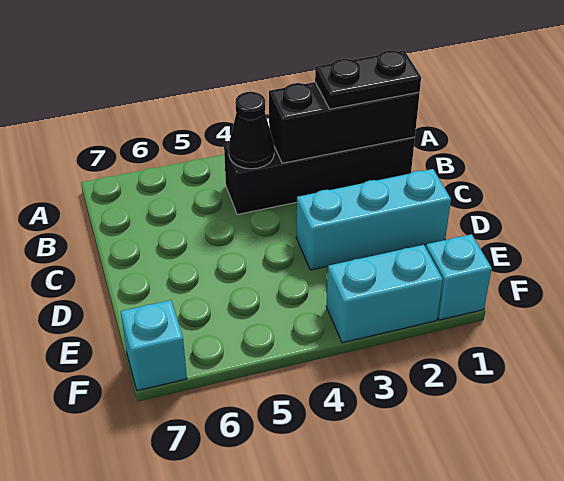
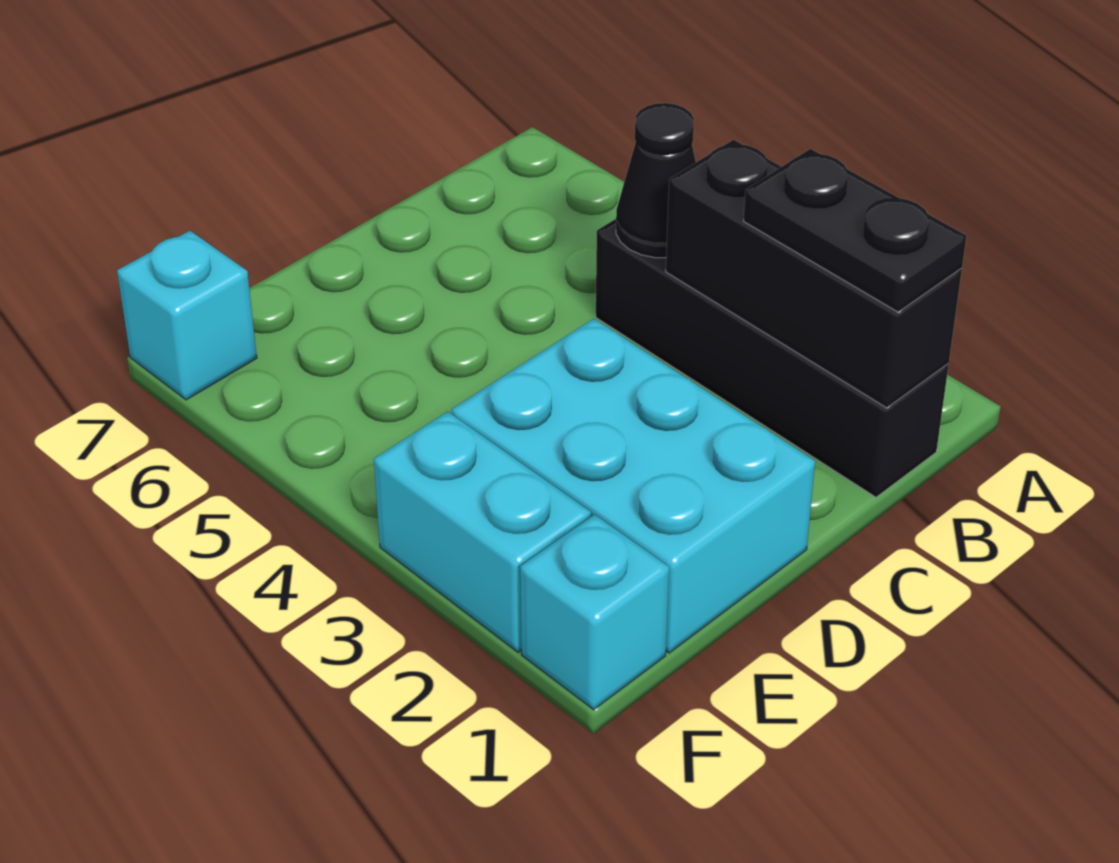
cyan brick D1:D3 level 1 -> cyan brick D1:E3 level 1

